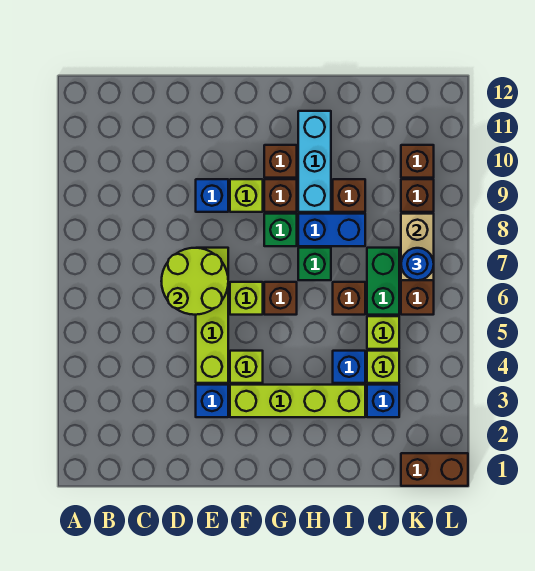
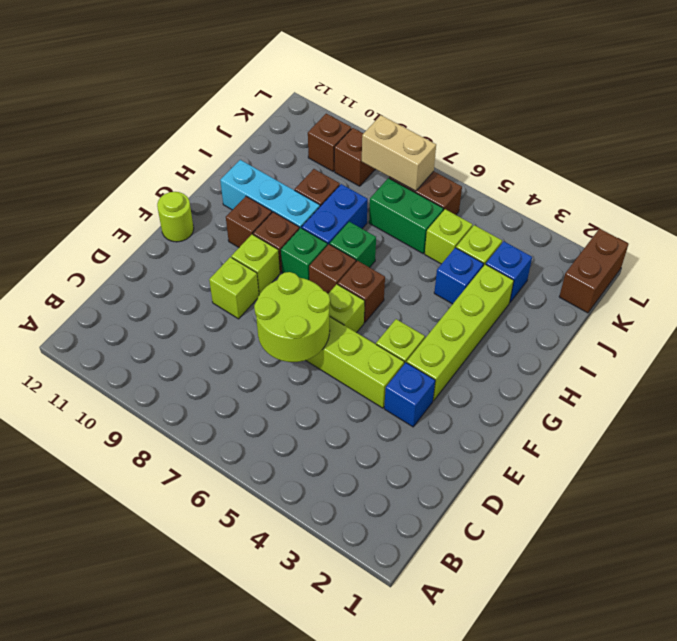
blue brick E9 level 1 -> lime brick E9 level 1
none -> lime round brick F12 level 1
brown brick I6 level 1 -> brown brick G7 level 1
blue round brick K7 level 3 -> none

